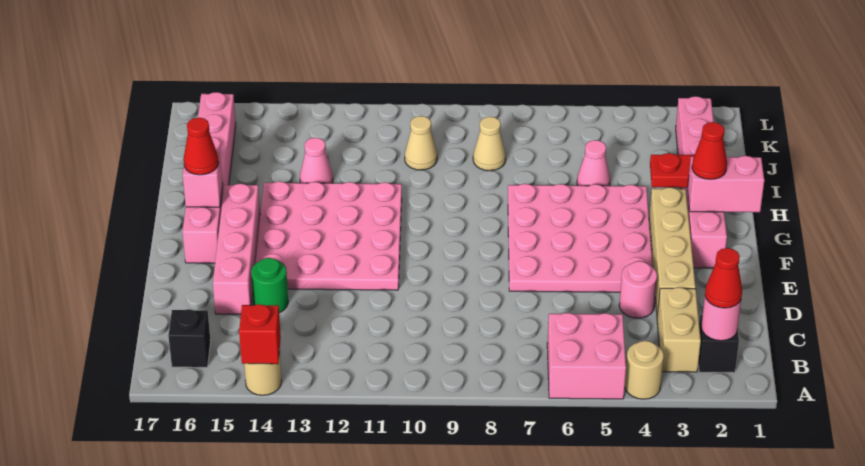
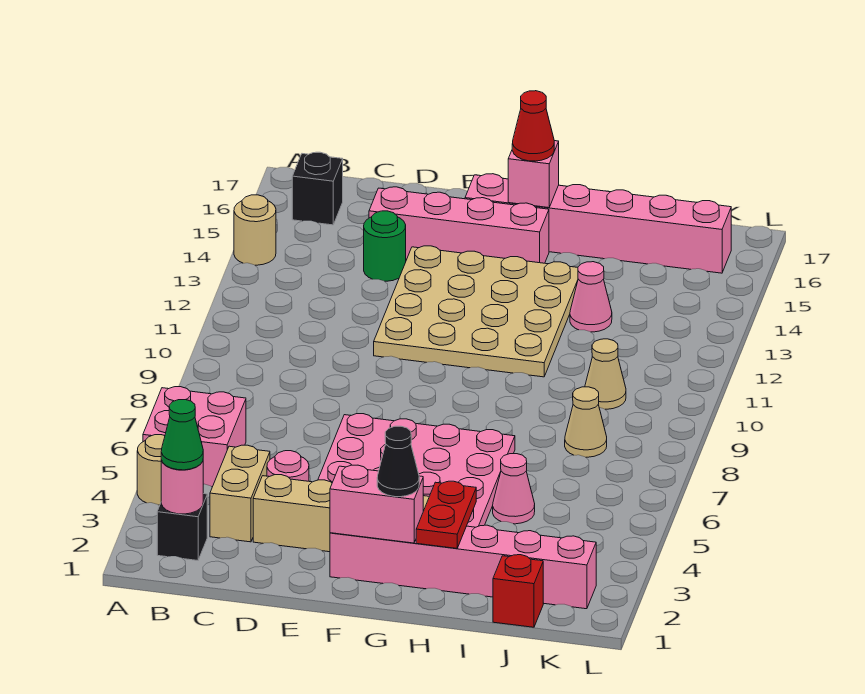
red brick A14 level 2 -> red brick J1 level 1
red cone B2 level 3 -> green cone B2 level 3
tan brick B3:C3 level 1 -> tan brick C3:C4 level 1
pink plate E11:H14 level 1 -> tan plate E11:H14 level 1
pink brick G1:G2 level 2 -> pink brick F2:G2 level 2
red cone G2 level 3 -> black cone G2 level 3

